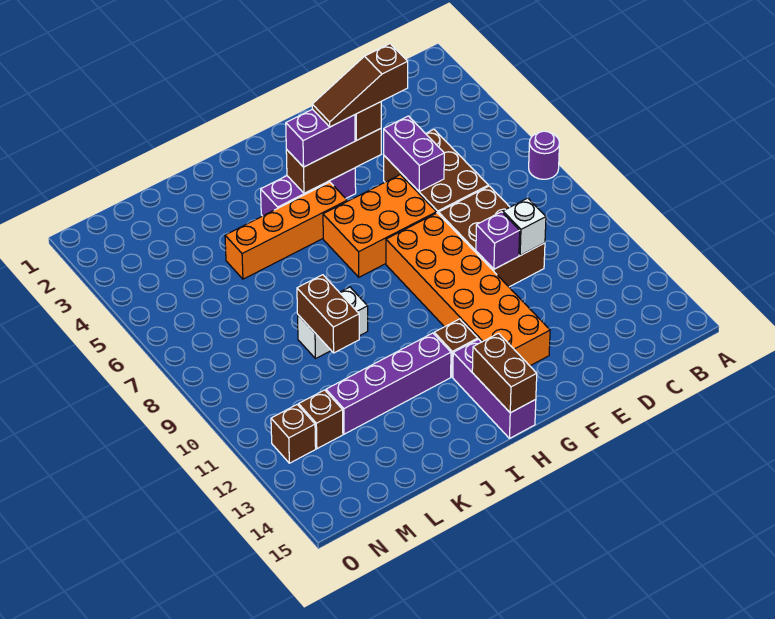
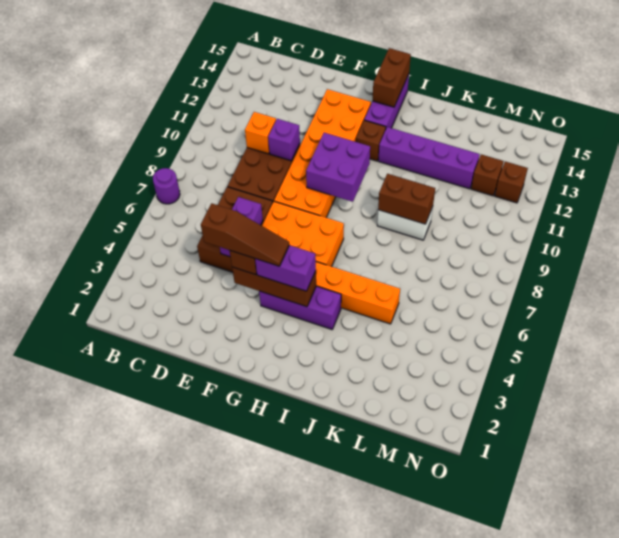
white brick D10 level 2 -> orange brick D10 level 2
none -> purple brick G9:H10 level 2
brown brick K9:K10 level 2 -> brown brick J9:K9 level 2

